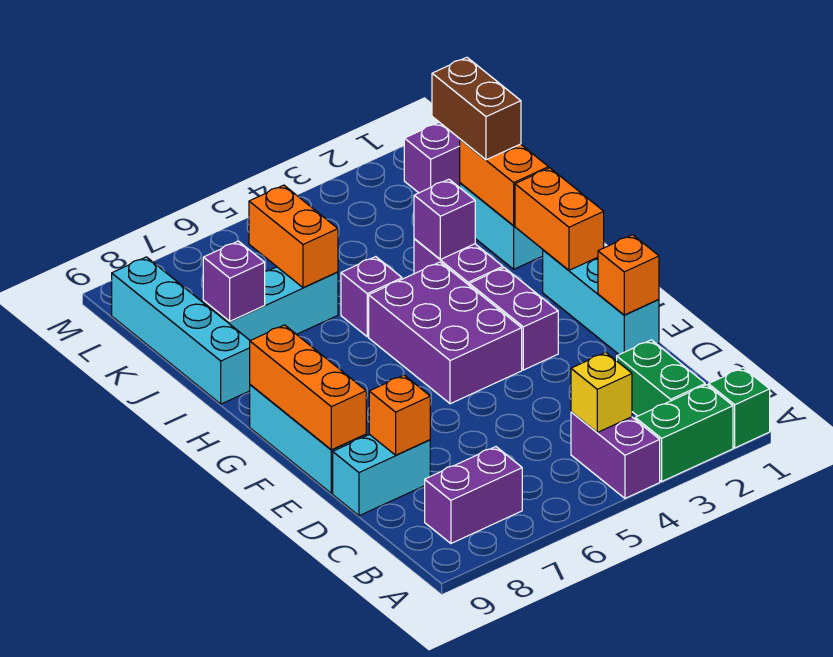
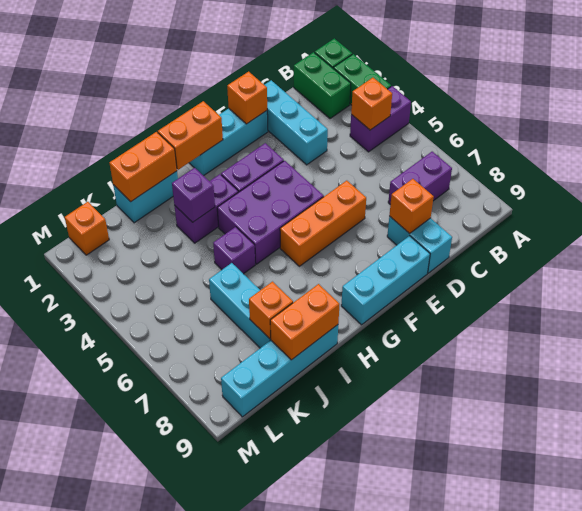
green brick B2:C2 level 1 -> green brick B1:B2 level 1
yellow brick B4 level 2 -> orange brick B4 level 2
purple brick B7:B8 level 1 -> purple brick B7:C7 level 1
none -> cyan brick D1:D3 level 1
orange brick E9:G9 level 2 -> orange brick E6:G6 level 1
brown brick J1:K1 level 3 -> none
orange brick J6:K6 level 2 -> orange brick I9:J9 level 2
purple brick J8 level 2 -> orange brick J8 level 2
purple brick L1 level 1 -> orange brick L1 level 1

